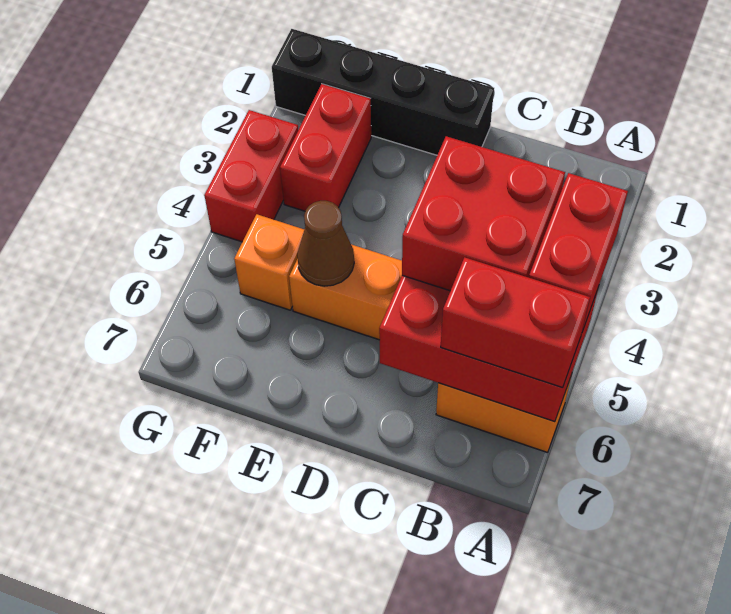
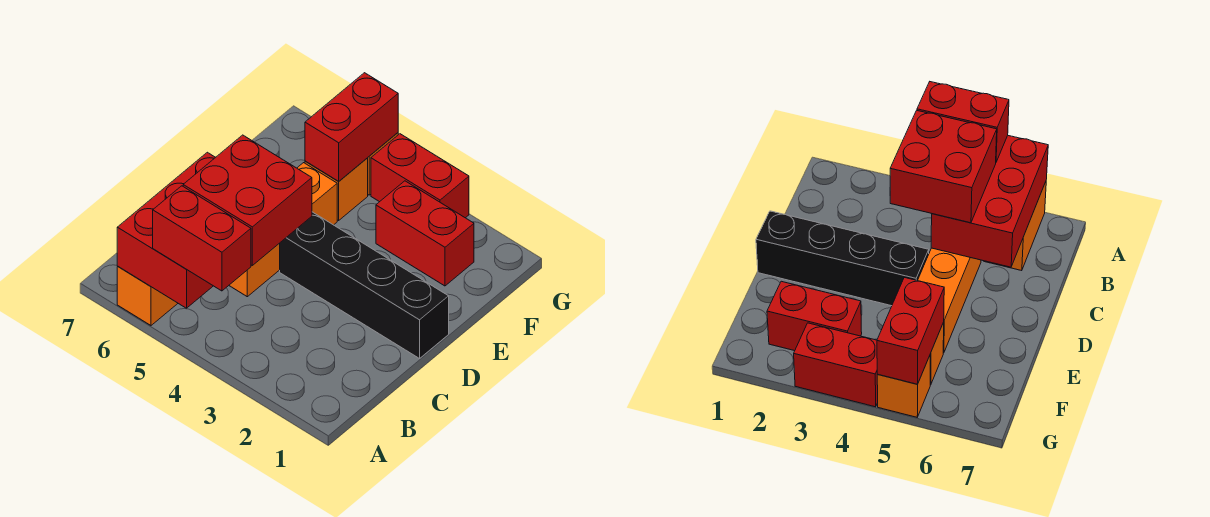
red brick A6:B6 level 3 -> red brick F5:G5 level 2
black brick D1:G1 level 1 -> black brick D1:D4 level 1
brown cone E5 level 2 -> none
none -> orange brick G5 level 1

